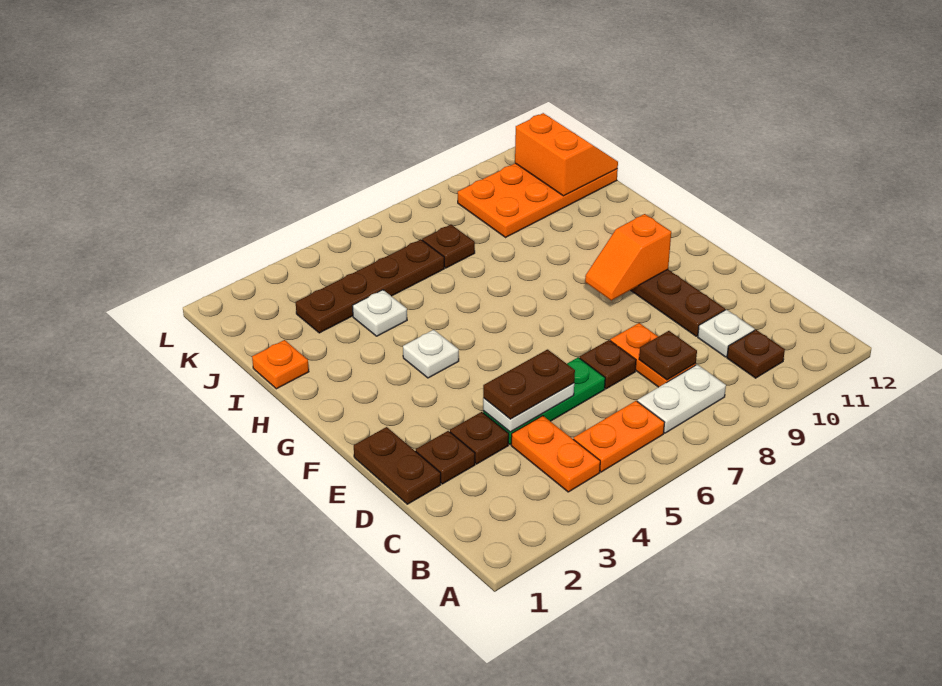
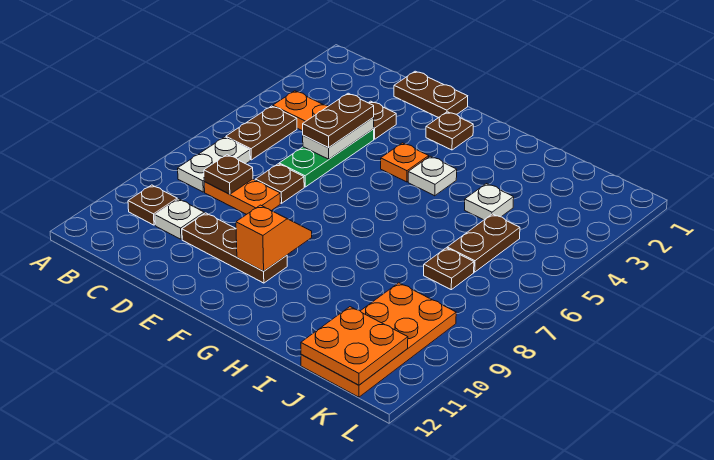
orange plate B5:B6 level 1 -> brown plate B5:B6 level 1
brown plate D2 level 1 -> brown plate F2 level 1
orange plate I1 level 1 -> orange plate F4 level 1
brown plate J3:J6 level 1 -> brown plate J5:J6 level 1
orange slope J11:K12 level 2 top 11 -> orange plate J11:K12 level 2

